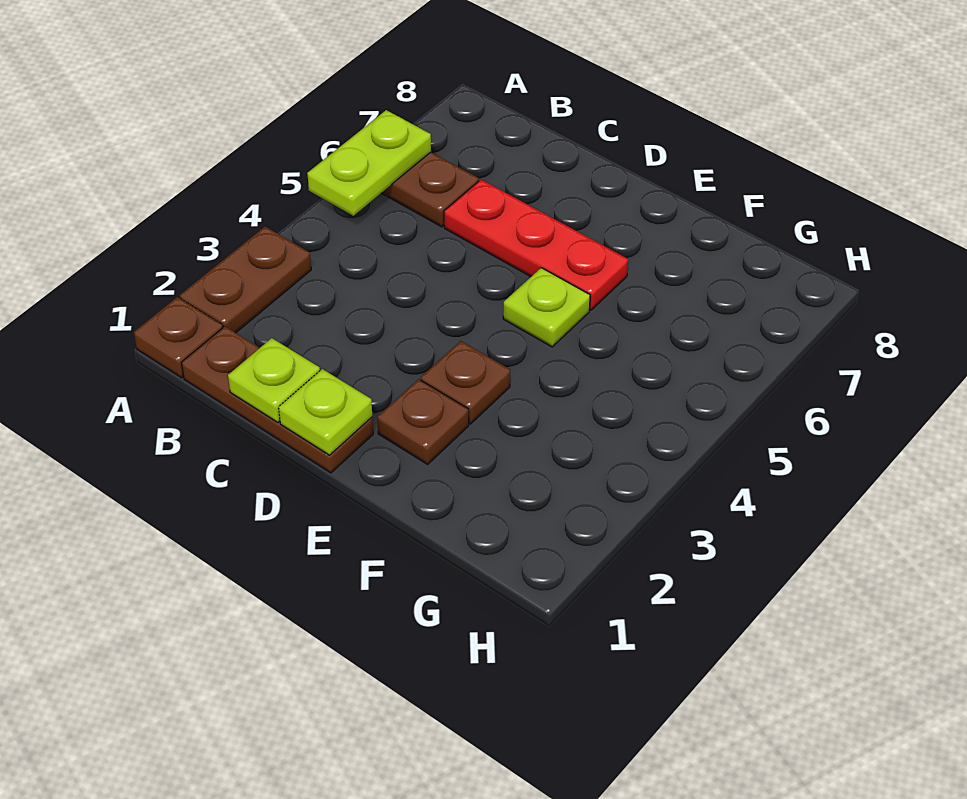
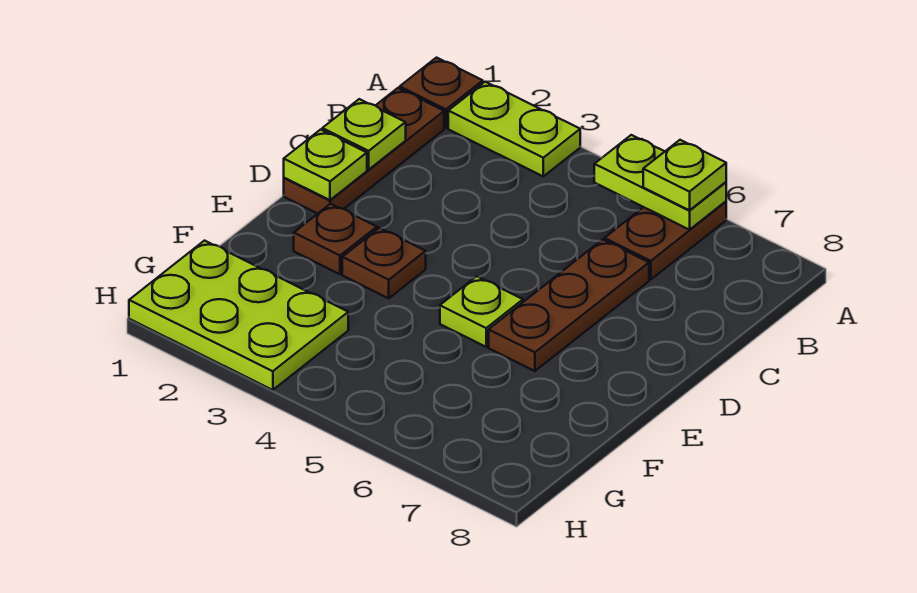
brown plate A2:A3 level 1 -> lime plate A2:A3 level 1
none -> lime plate A6 level 3
red plate C6:E6 level 1 -> brown plate C6:E6 level 1
none -> lime plate G1:H3 level 1

